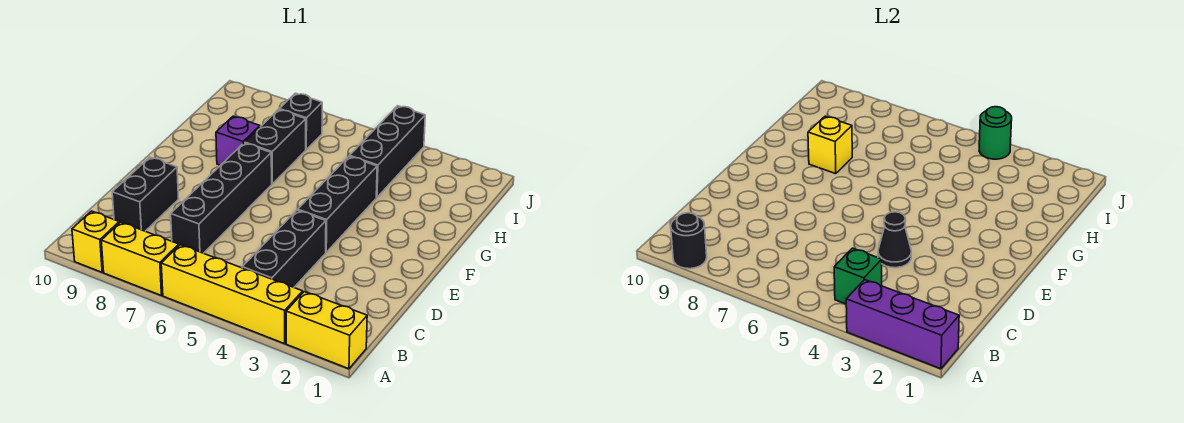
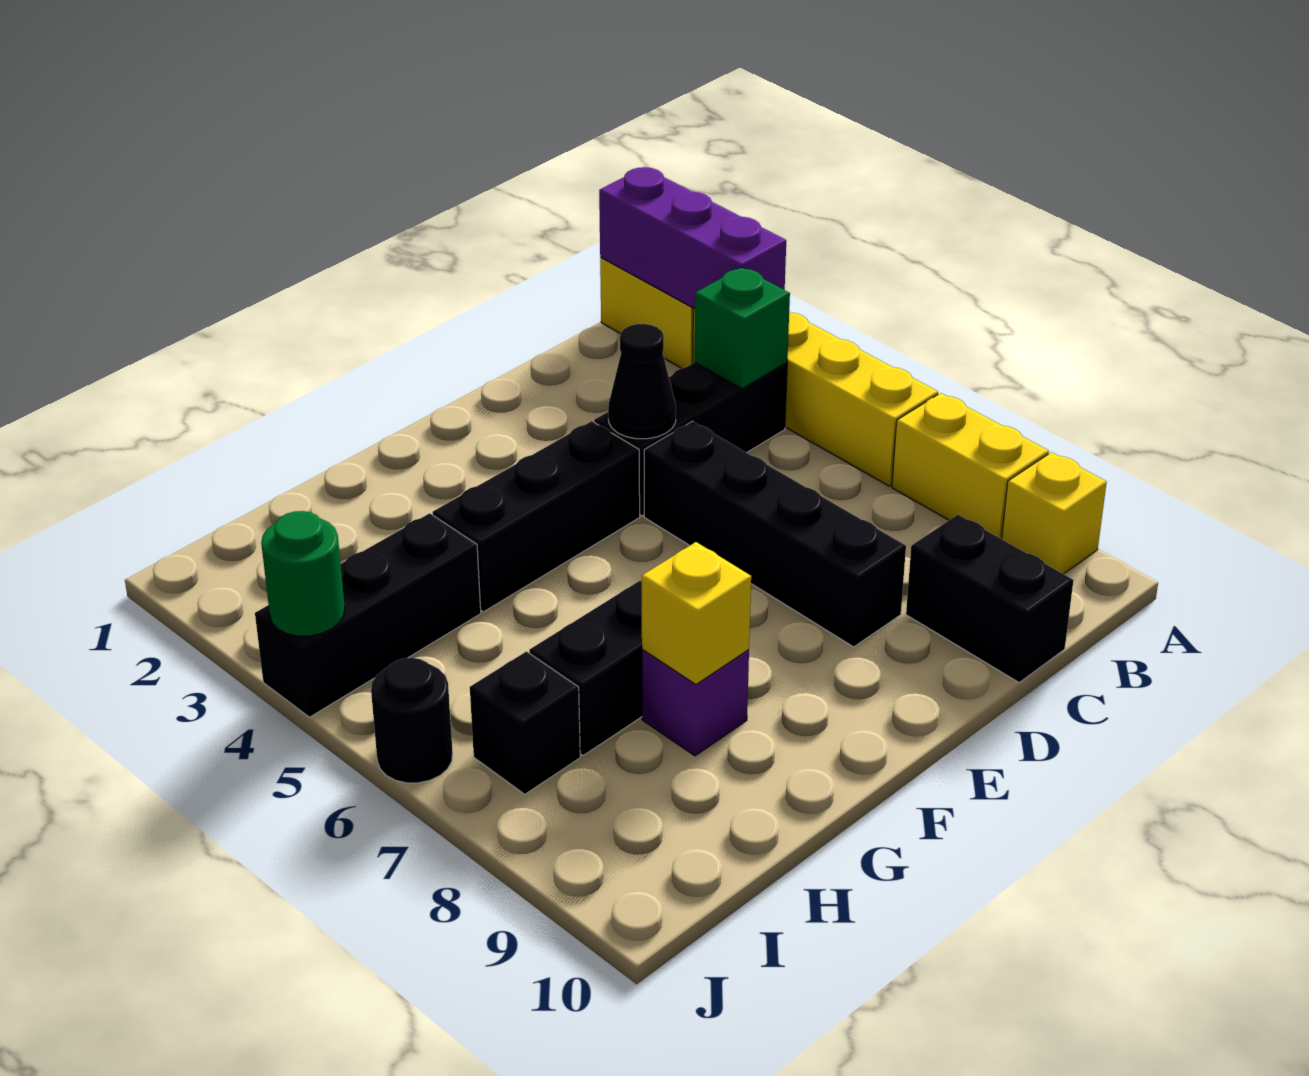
black round brick A9 level 2 -> black round brick J6 level 1
black brick C7:F7 level 1 -> black brick D5:D8 level 1
black brick C9:D9 level 1 -> black brick C9:C10 level 1

